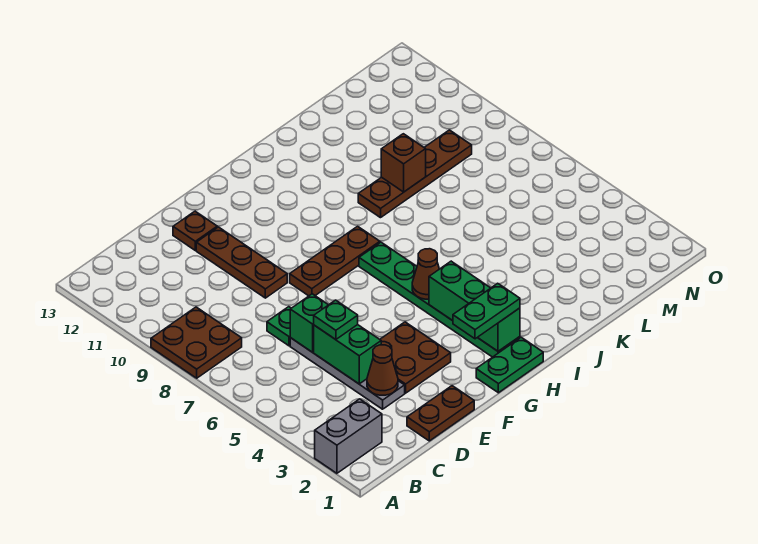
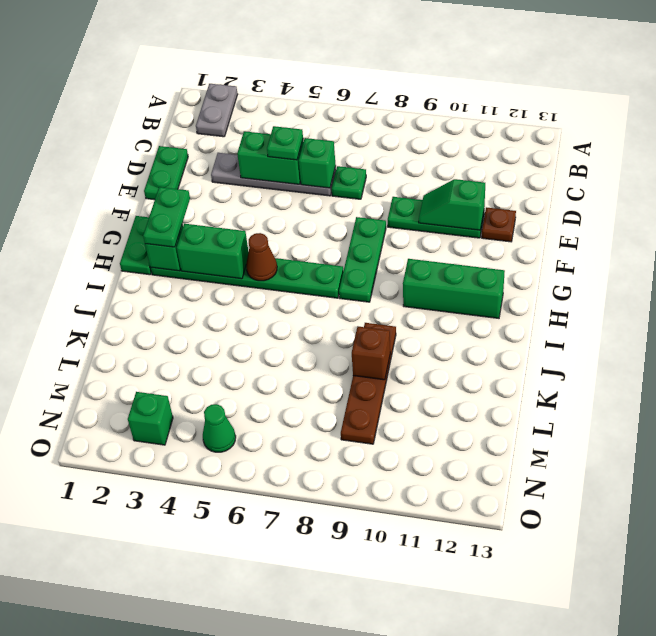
grey brick A2:B2 level 1 -> grey plate A2:B2 level 1
brown plate A8:B9 level 1 -> none
brown plate D1:E1 level 1 -> green plate D1:E1 level 1
brown cone D3 level 2 -> none
brown plate E3:F4 level 1 -> none
brown plate E9:E11 level 1 -> green plate E9:E11 level 1
none -> green slope E10:E11 level 2 top 11
brown plate F8:H8 level 1 -> green plate F8:H8 level 1
none -> green brick H10:H12 level 1
none -> green brick N3 level 1
none -> green cone N5 level 1

